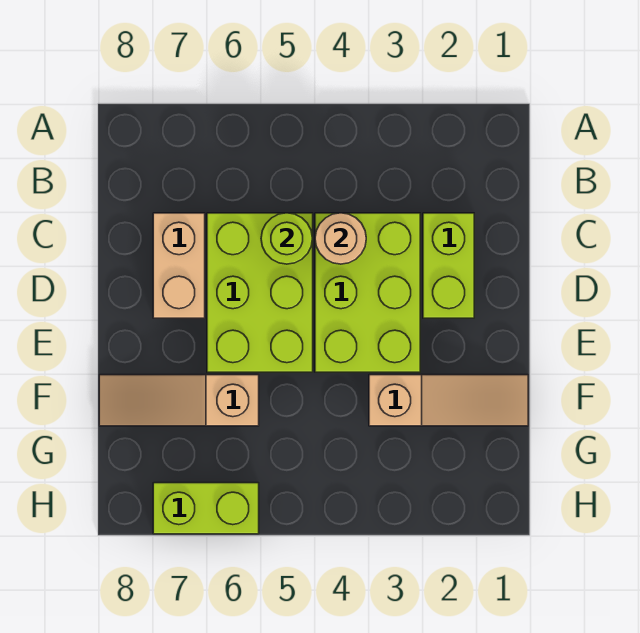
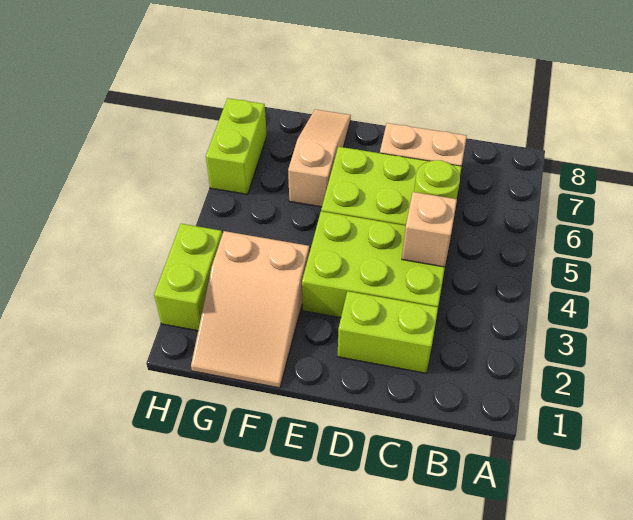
tan round brick C4 level 2 -> tan brick C4 level 2
tan slope F1:F3 level 1 top 3 -> tan slope F1:G3 level 1 top 3
none -> lime brick H2:H3 level 1

